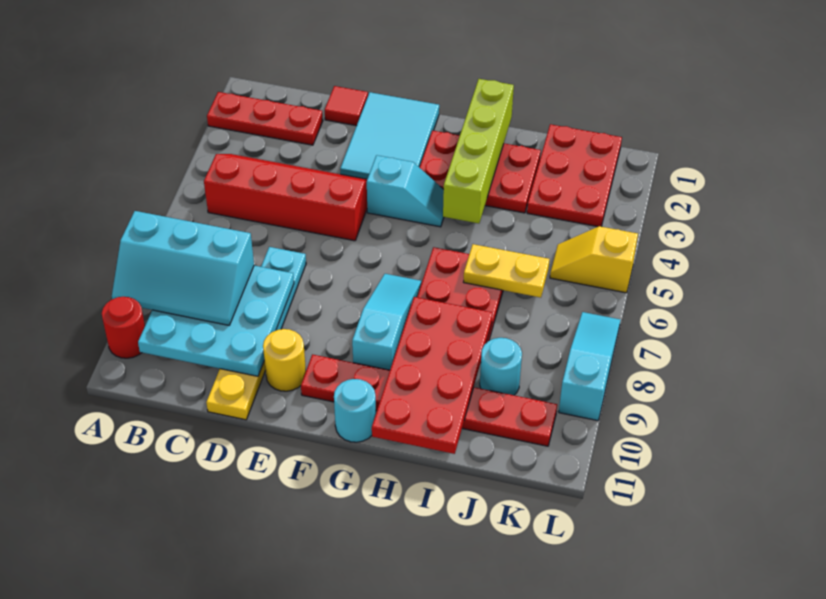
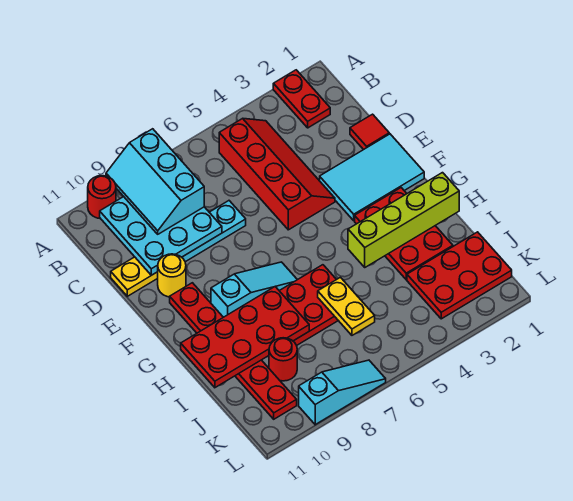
red plate A2:C2 level 1 -> red plate A2:B2 level 1
cyan slope F4:G4 level 1 top F -> none
cyan round brick G11 level 1 -> none
cyan round brick J9 level 1 -> red round brick J9 level 1
yellow slope K5:L5 level 1 top L -> none

